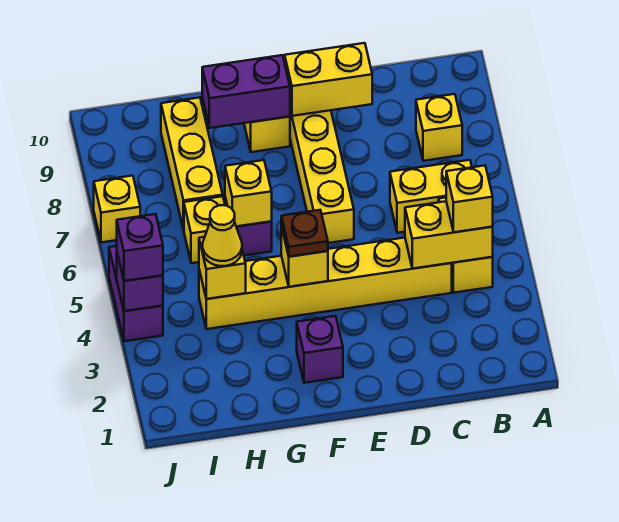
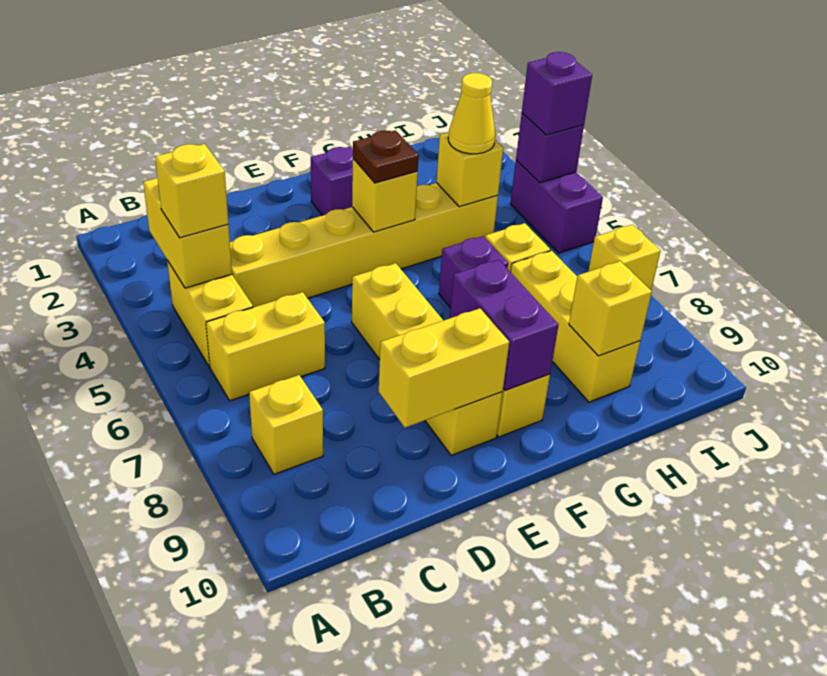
yellow brick B4:C4 level 2 -> yellow brick B3:B4 level 2
purple brick F9:G9 level 2 -> purple brick F8:F9 level 2
yellow brick G6 level 2 -> yellow brick H9 level 2

